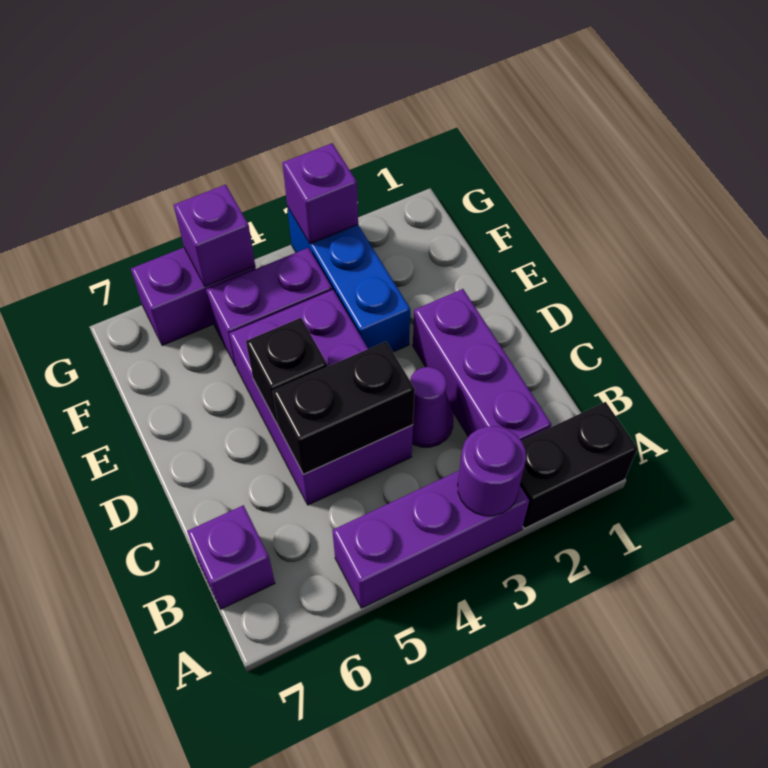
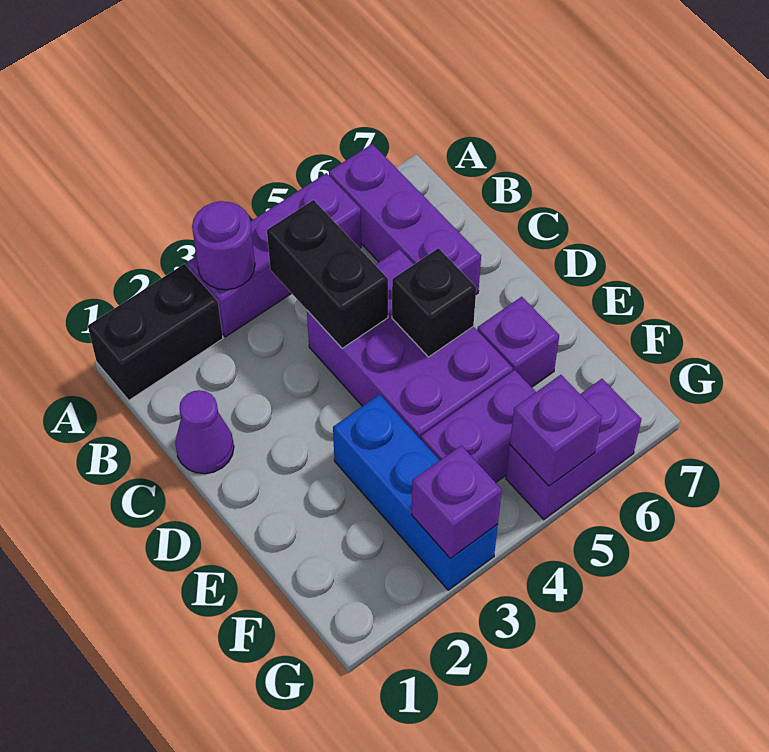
purple brick B2:D2 level 1 -> purple brick A6:C6 level 1
purple brick B7 level 1 -> purple brick E6 level 1
purple cone C3 level 1 -> purple cone C1 level 1
black brick C4:C5 level 2 -> black brick B4:C4 level 2

